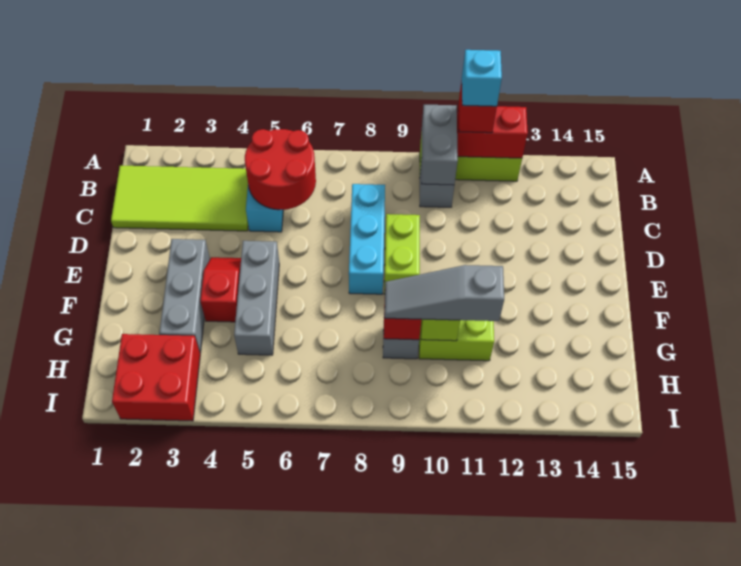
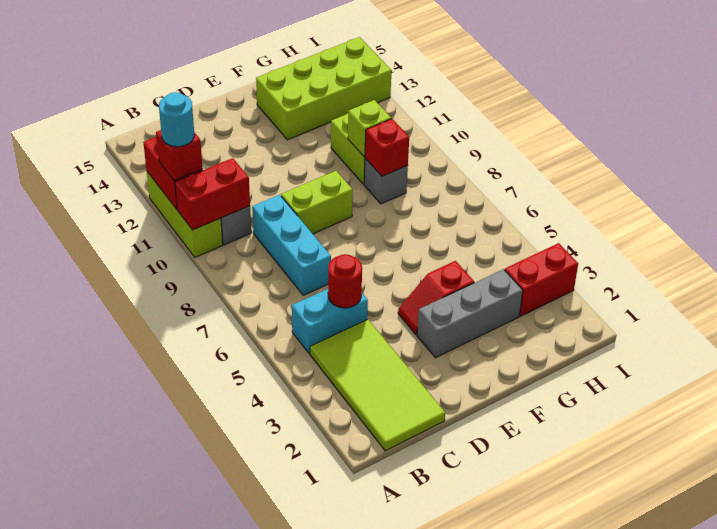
grey brick A10:B10 level 2 -> red brick A10:B10 level 2
cyan brick A11 level 4 -> cyan round brick A11 level 4
red round brick B5:C6 level 2 -> red round brick C5 level 2
cyan brick C8:E8 level 1 -> cyan brick C7:C9 level 1
grey brick E5:G5 level 1 -> none
none -> lime brick F13:I14 level 1
grey slope G9:G11 level 3 top 11 -> none
red brick H2:I3 level 1 -> red brick H3:I3 level 1

